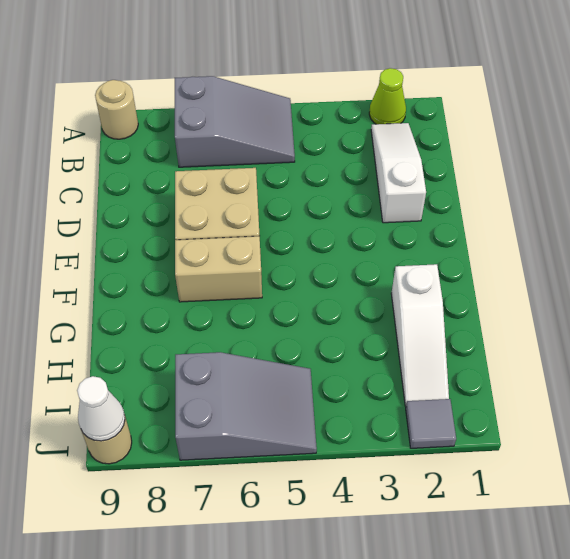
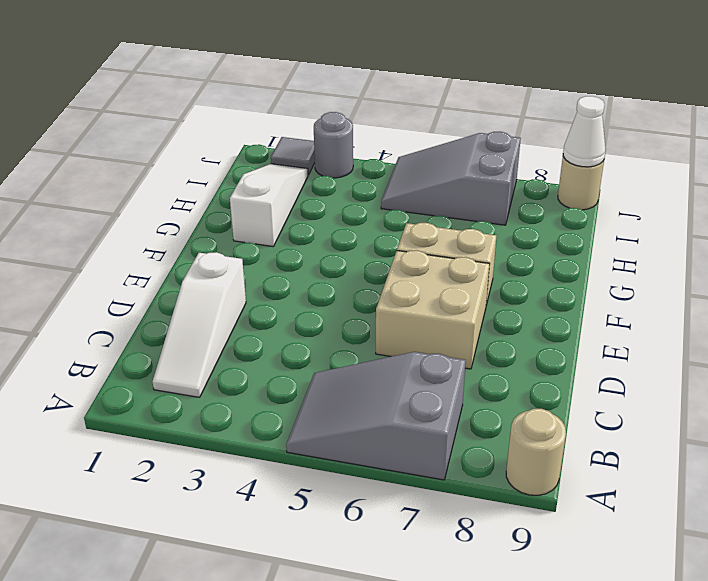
lime cone A2 level 1 -> none
none -> grey round brick J3 level 1

